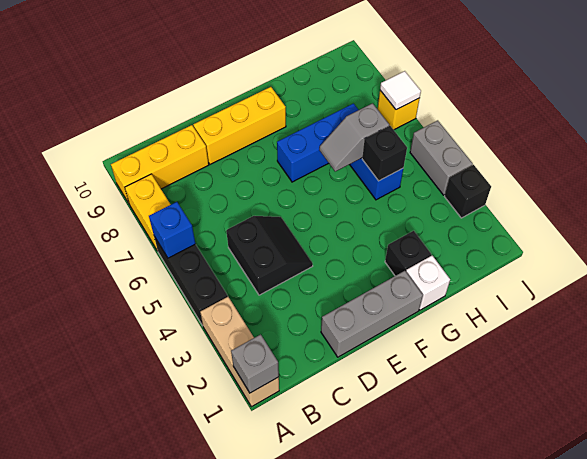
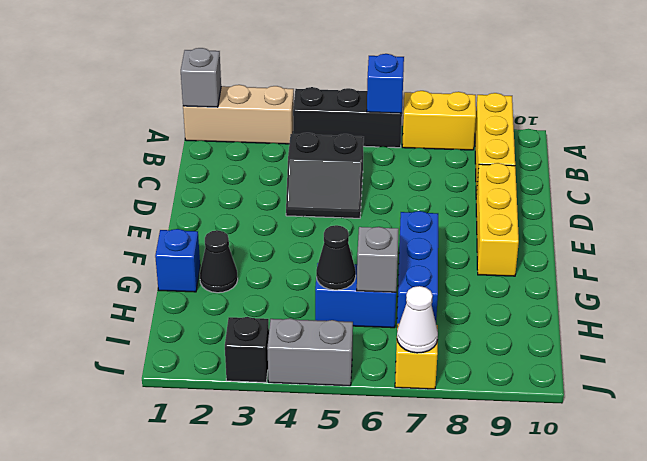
grey brick D1:F1 level 1 -> none
white brick G1 level 1 -> blue brick G1 level 1
black brick G2 level 1 -> black cone G2 level 1
black brick H5 level 2 -> black cone H5 level 2
white tile J7 level 2 -> white cone J7 level 2

